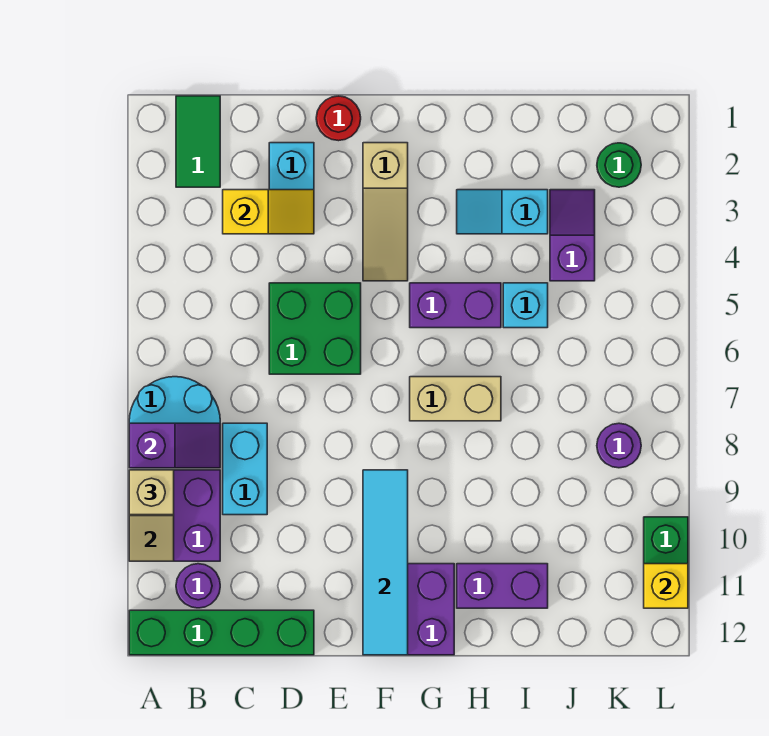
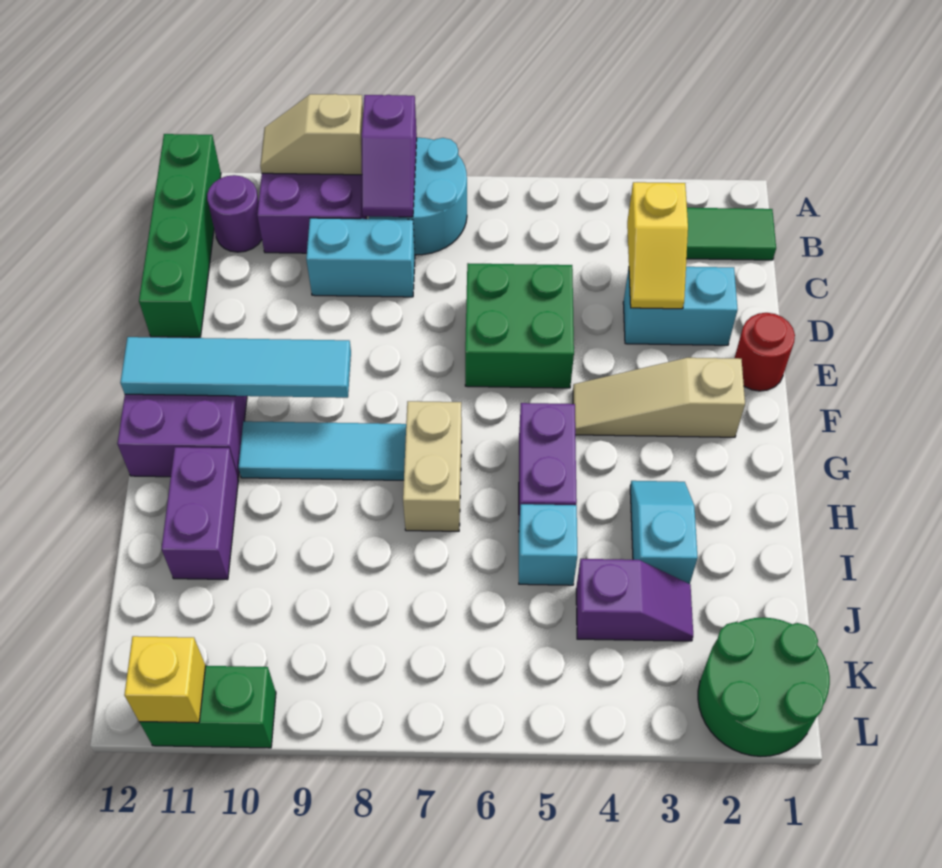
tan brick A9 level 3 -> none
none -> cyan tile G8:G10 level 1
green round brick K2 level 1 -> green round brick K1:L2 level 1
purple round brick K8 level 1 -> none

